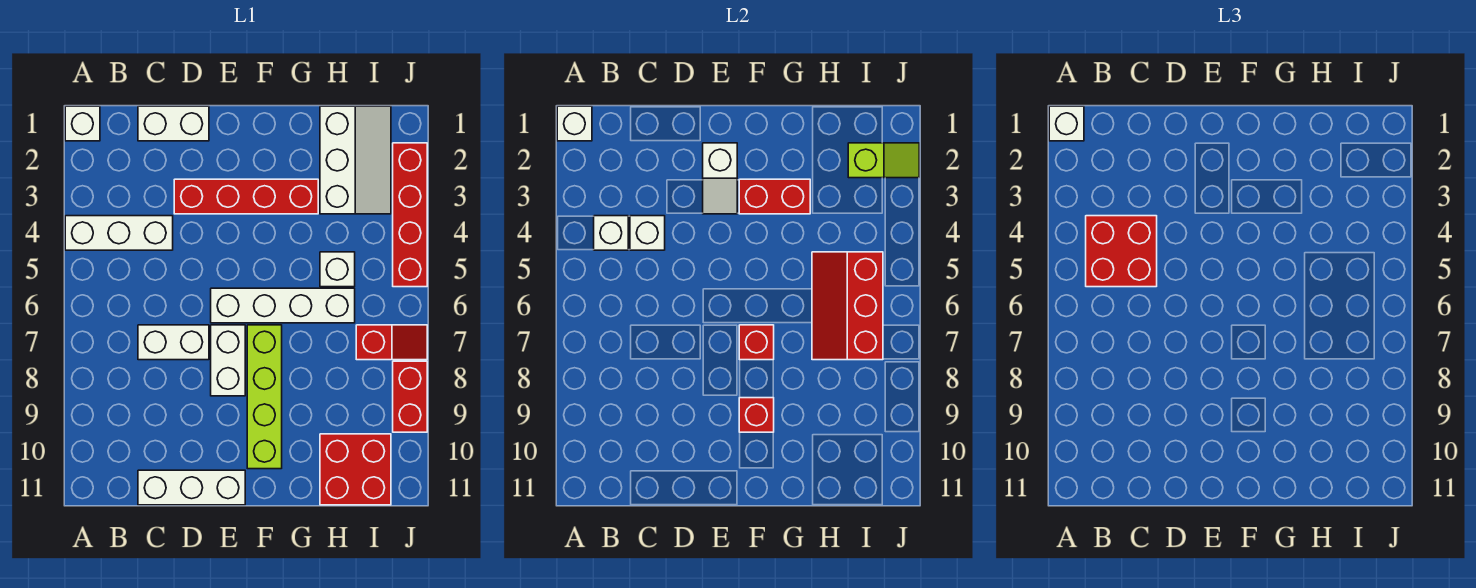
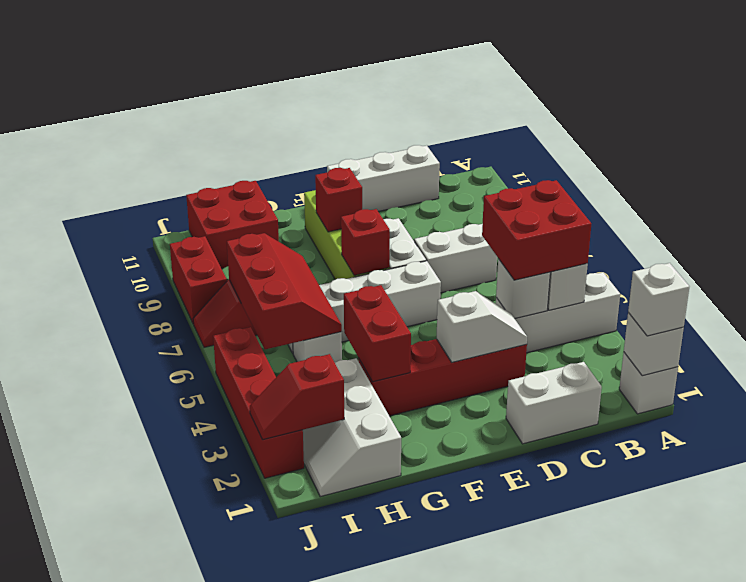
white slope E2:E3 level 2 top 2 -> white slope D3:E3 level 2 top E
red brick F3:G3 level 2 -> red brick G3:G4 level 2
lime slope I2:J2 level 2 top I -> red slope I2:J2 level 2 top I

